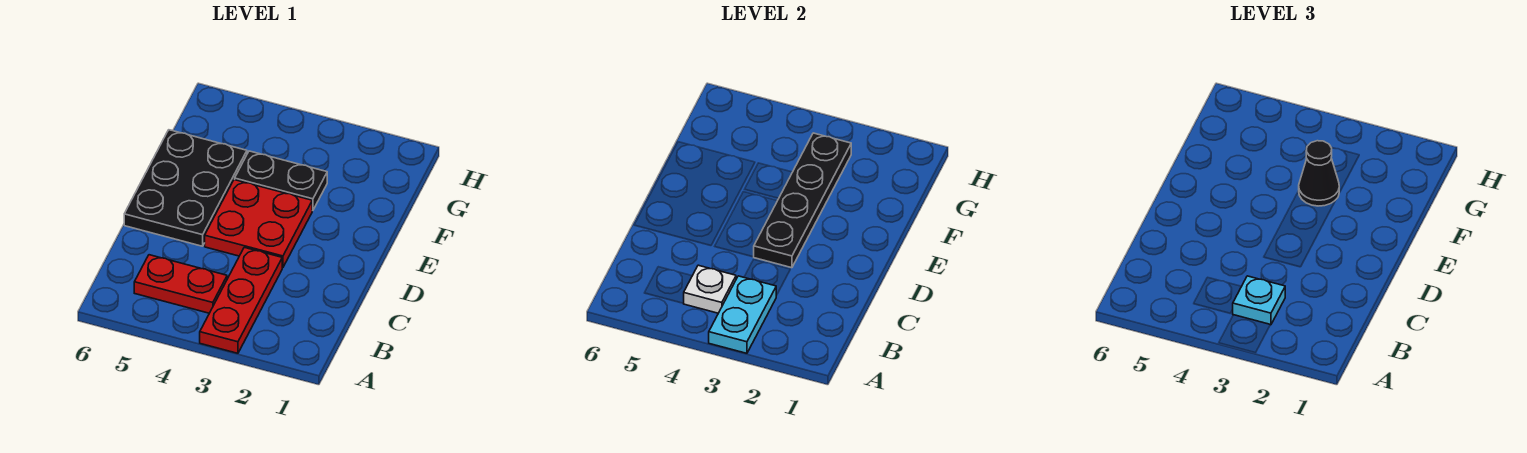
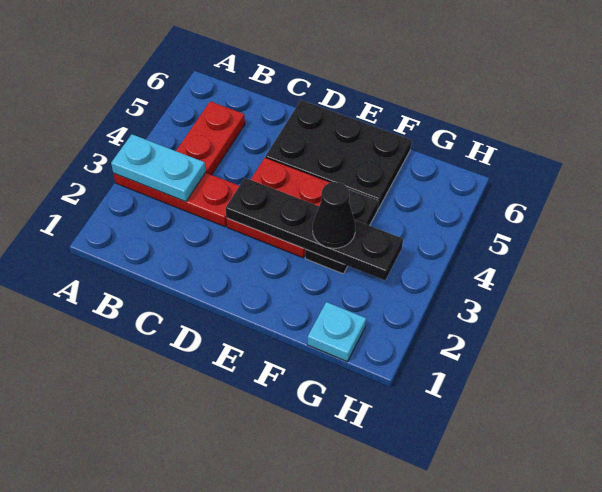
cyan plate B3 level 3 -> cyan plate G1 level 1
white plate B4 level 2 -> none

